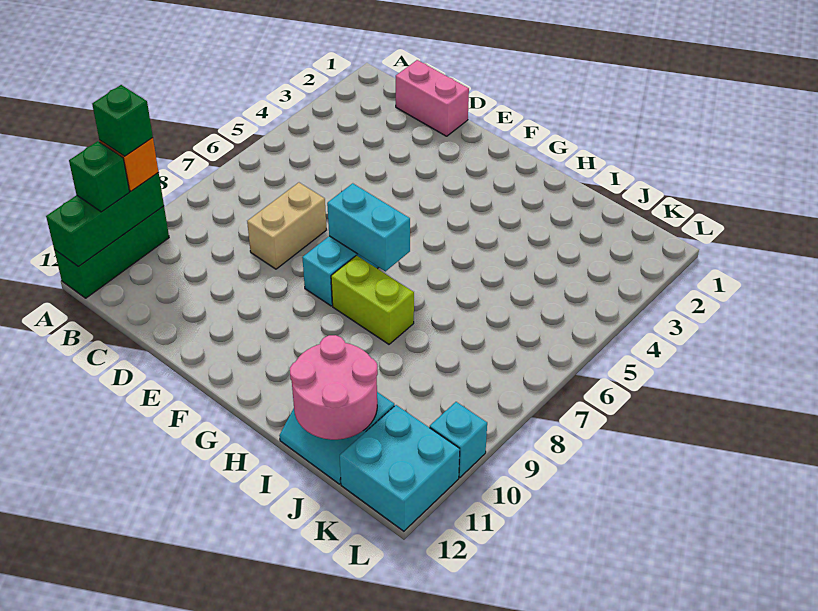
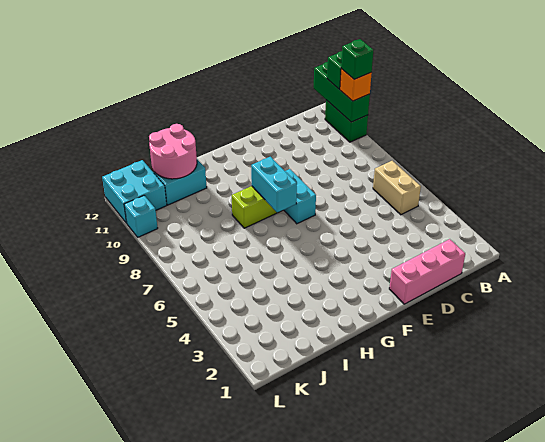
green brick A10:A12 level 1 -> green brick A10:A11 level 1
pink brick C1:D1 level 1 -> pink brick C1:E1 level 1
tan brick D7:D8 level 1 -> tan brick B5:B6 level 1
cyan brick F7:G7 level 2 -> cyan brick G7:G8 level 2

